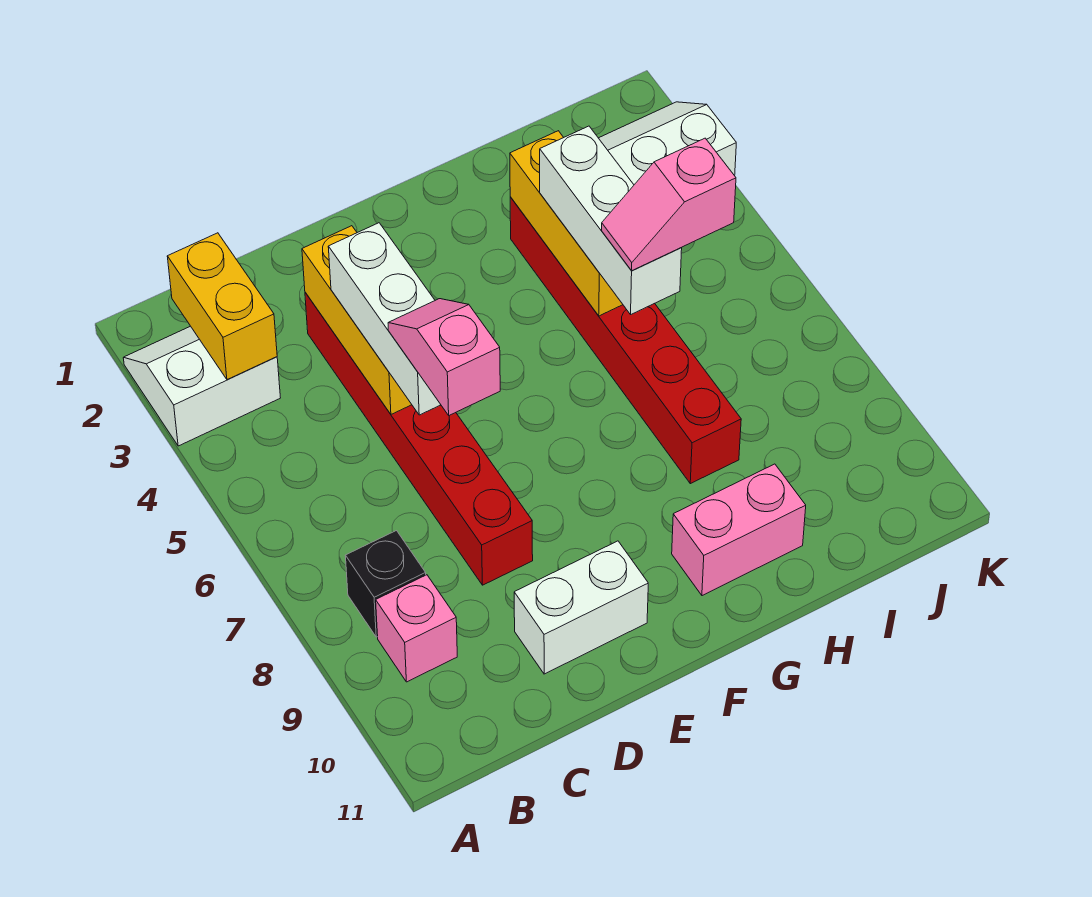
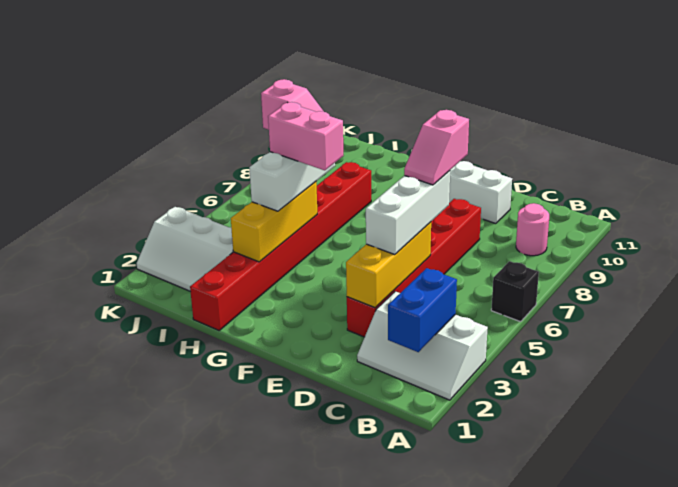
white slope A2:B3 level 1 top 3 -> white slope A2:C3 level 1 top 3
yellow brick B2:B3 level 2 -> blue brick B2:B3 level 2
black brick B8 level 1 -> black brick A6 level 1
pink brick B9 level 1 -> pink round brick B9 level 1
pink brick G10:H10 level 1 -> pink brick G5:H5 level 4
red brick H3:H8 level 1 -> red brick H1:H8 level 1

